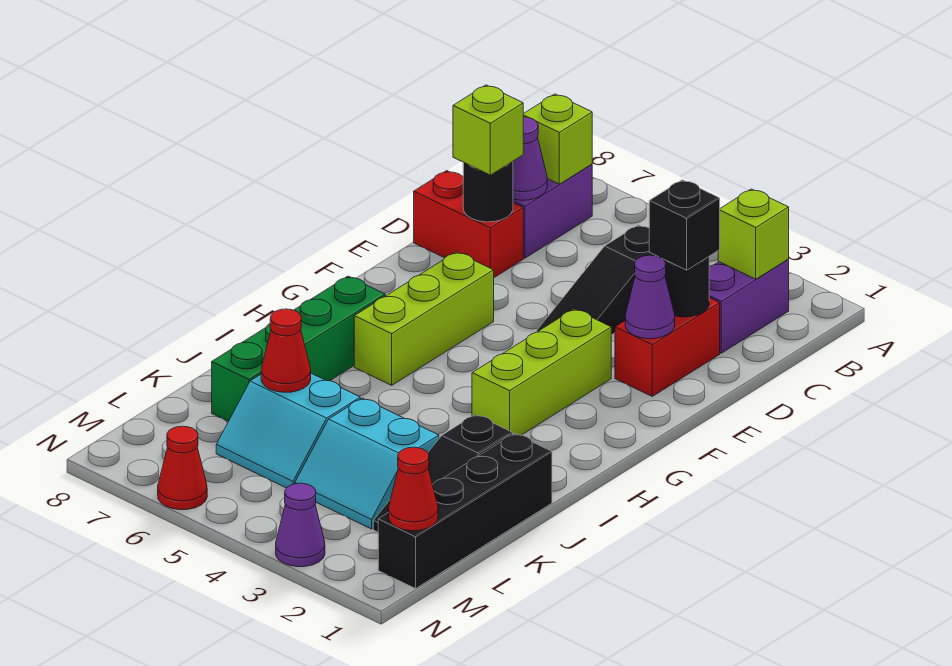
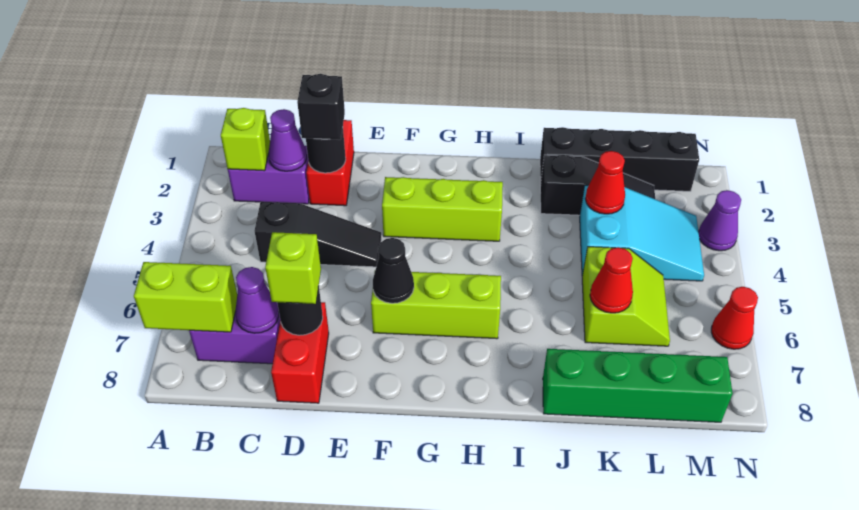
lime brick B7 level 2 -> lime brick A7:B7 level 2
red brick D2:E2 level 1 -> red brick D1:D2 level 1
purple cone E2 level 2 -> purple cone C2 level 2
none -> black cone F6 level 2
green brick H7:K7 level 1 -> green brick J8:M8 level 1
cyan slope K3:L4 level 1 top K -> cyan slope K3:M4 level 1 top K
cyan slope K5:L6 level 1 top K -> lime slope K5:L6 level 1 top K
red cone M1 level 2 -> red cone K3 level 2

